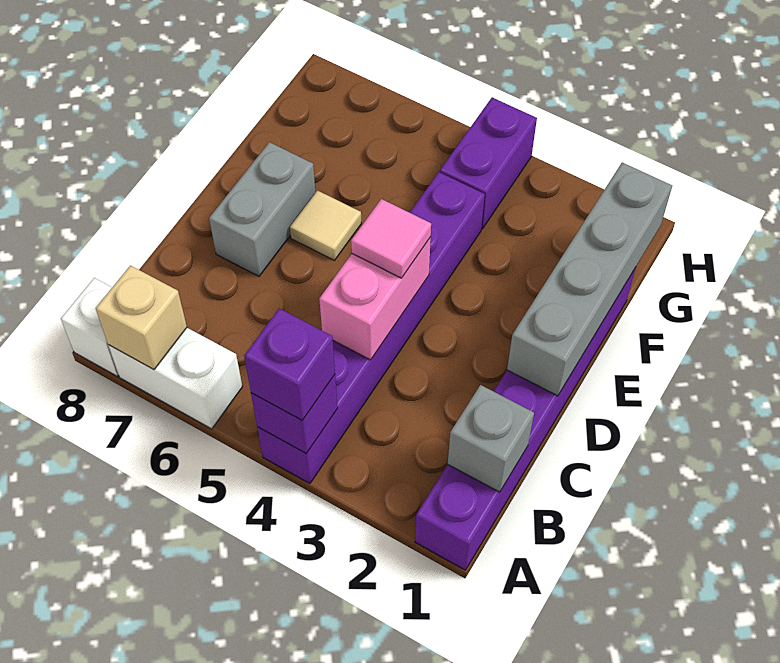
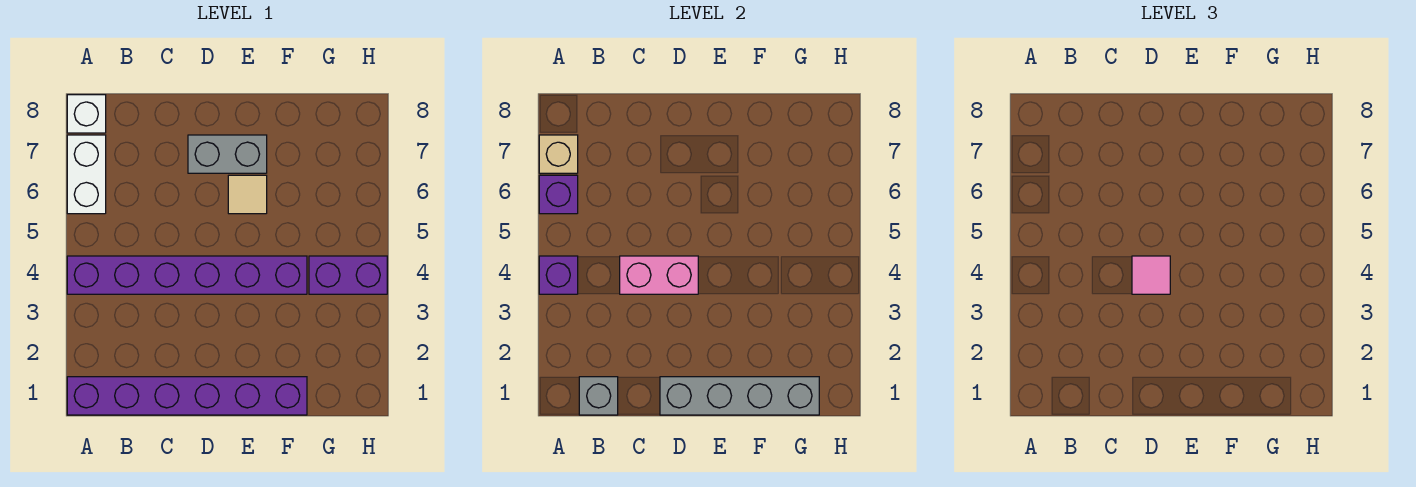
purple brick A4 level 3 -> purple brick A6 level 2

